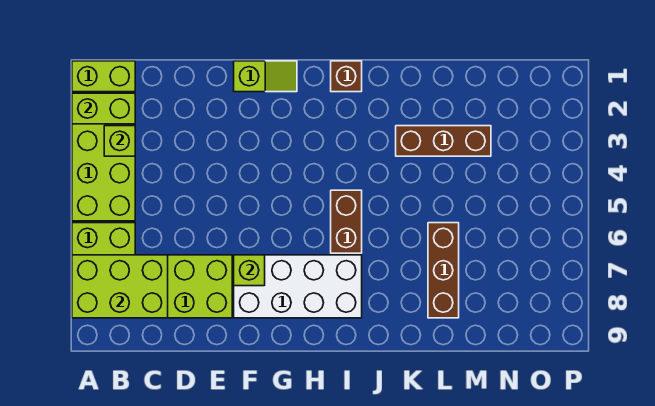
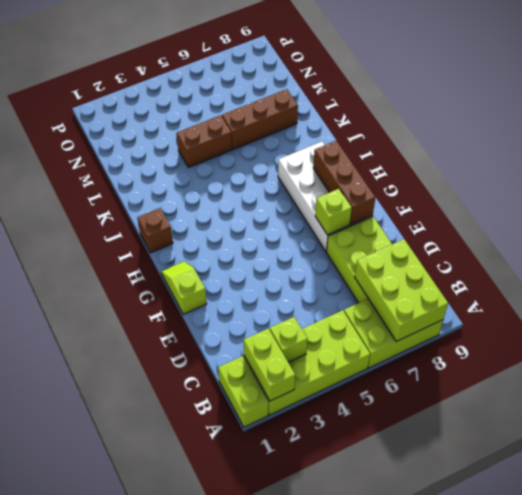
brown brick I5:I6 level 1 -> brown brick L4:L5 level 1
brown brick K3:M3 level 1 -> brown brick F8:H8 level 2

